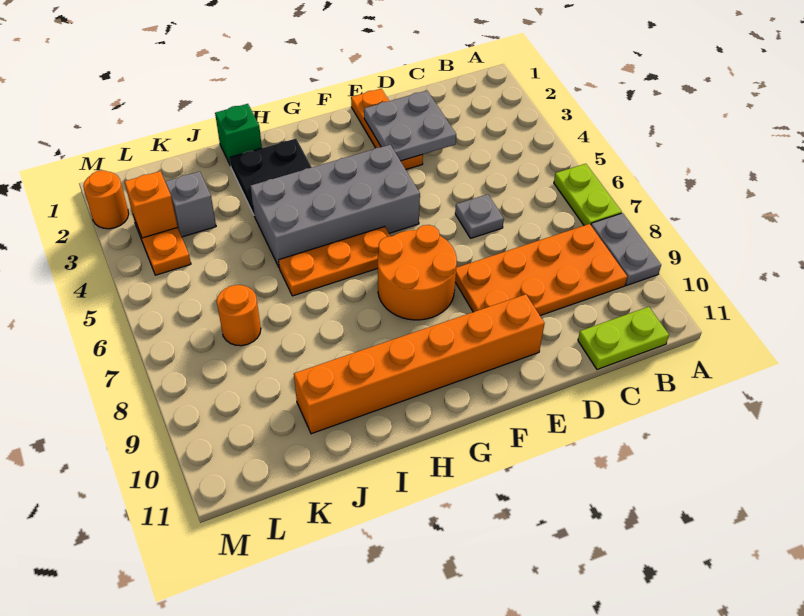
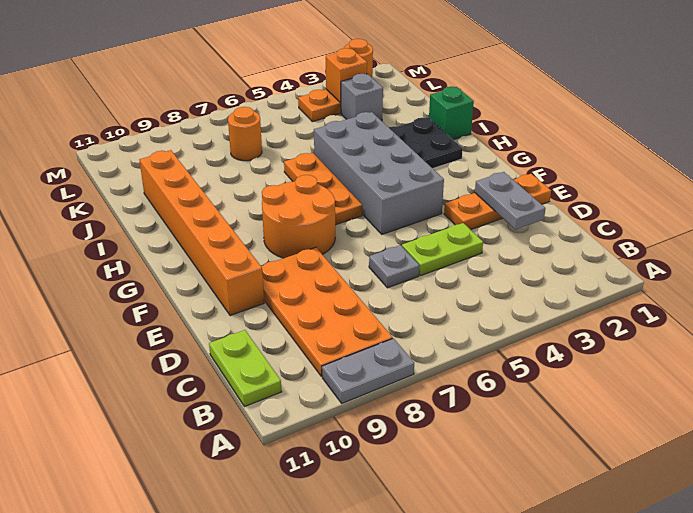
lime plate A6:A7 level 1 -> lime plate D4:D5 level 1
grey plate D2:E3 level 2 -> grey plate D2:E2 level 2

